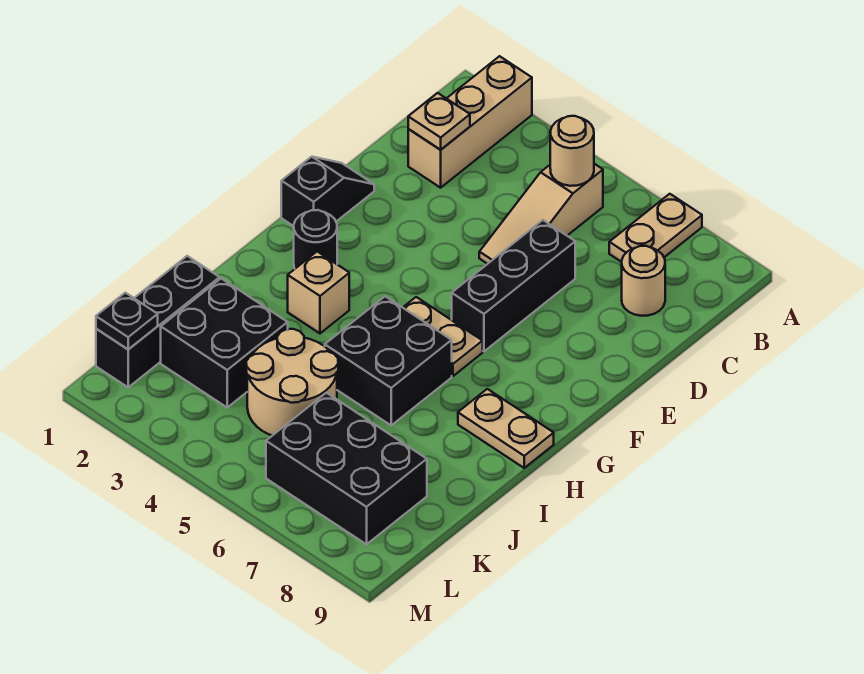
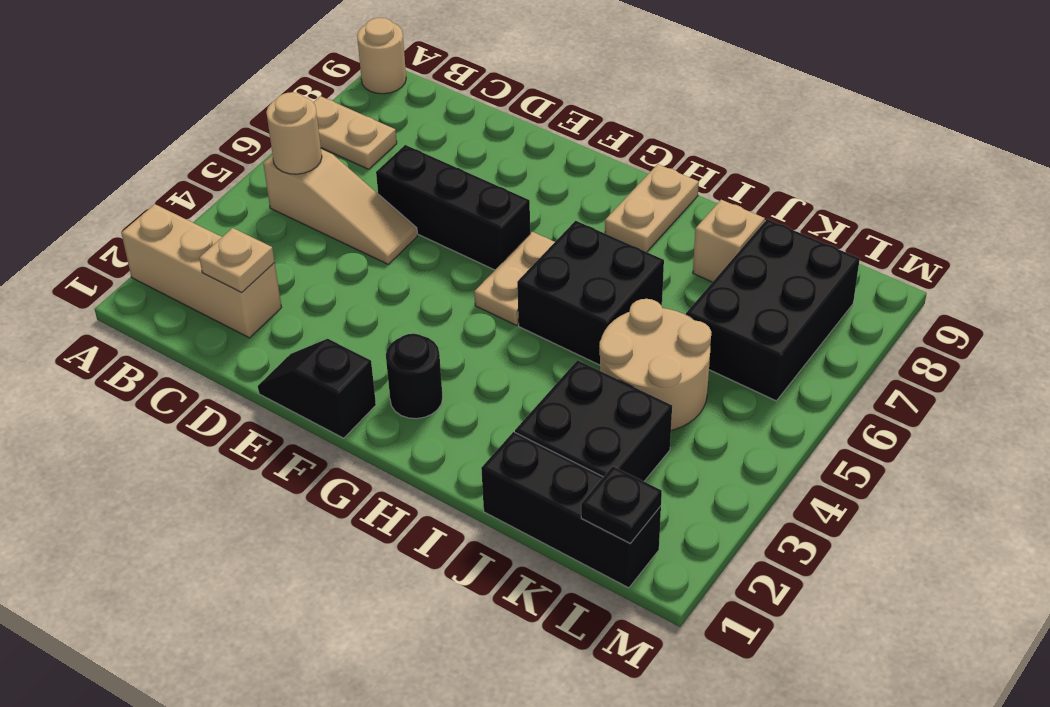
tan round brick C8 level 1 -> tan round brick A9 level 1
tan brick H3 level 1 -> tan brick J8 level 1

